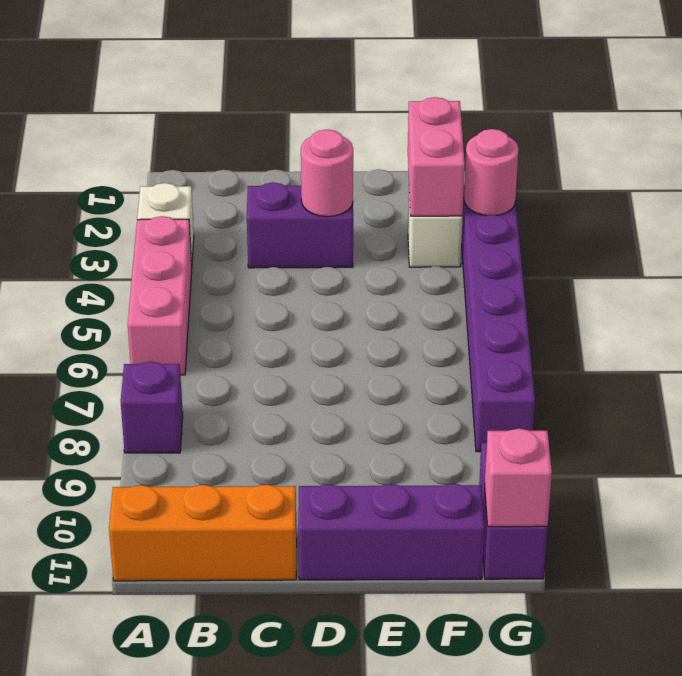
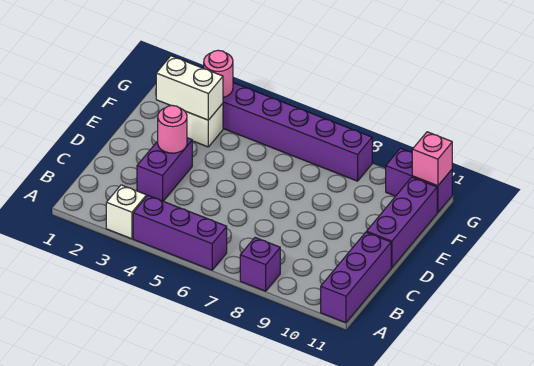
pink brick A4:A6 level 1 -> purple brick A4:A6 level 1
orange brick A11:C11 level 1 -> purple brick A11:C11 level 1
pink brick F2:F3 level 2 -> white brick F2:F3 level 2

